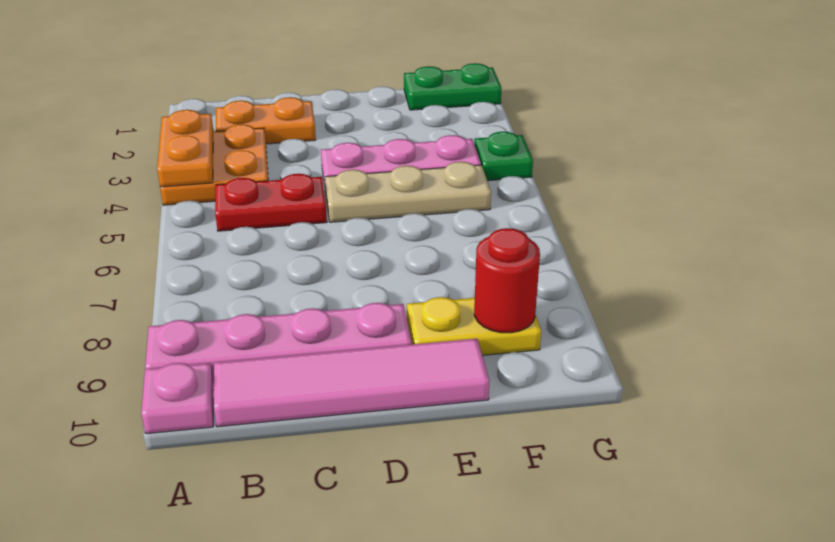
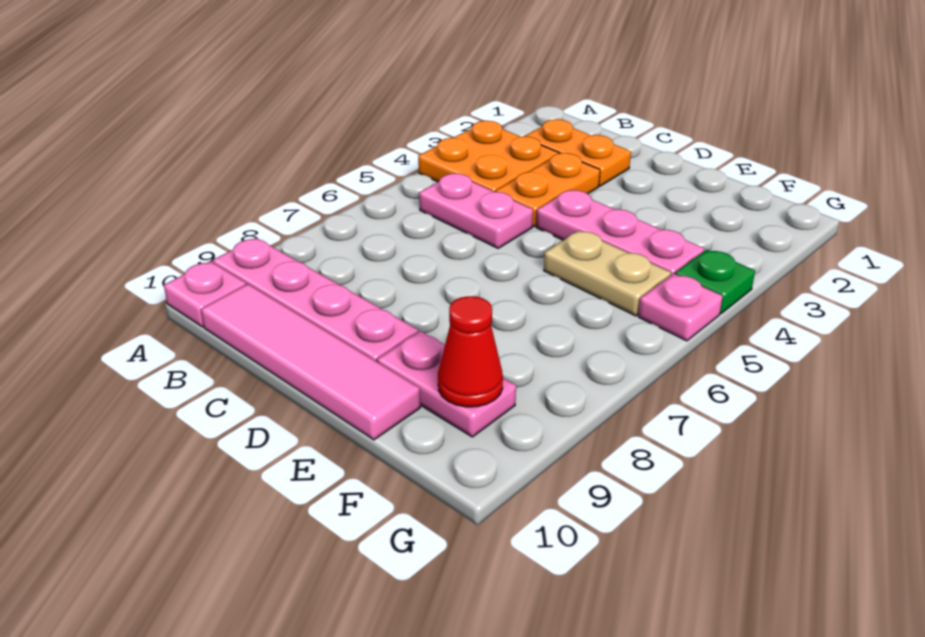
orange plate A3:A4 level 2 -> orange plate C3:C4 level 1
red plate B5:C5 level 1 -> pink plate B5:C5 level 1
tan plate D5:F5 level 1 -> tan plate E5:F5 level 1
yellow plate E9:F9 level 1 -> pink plate E9:F9 level 1
green plate F1:G1 level 1 -> none
red round brick F9 level 2 -> red cone F9 level 2
none -> pink plate G5 level 1

